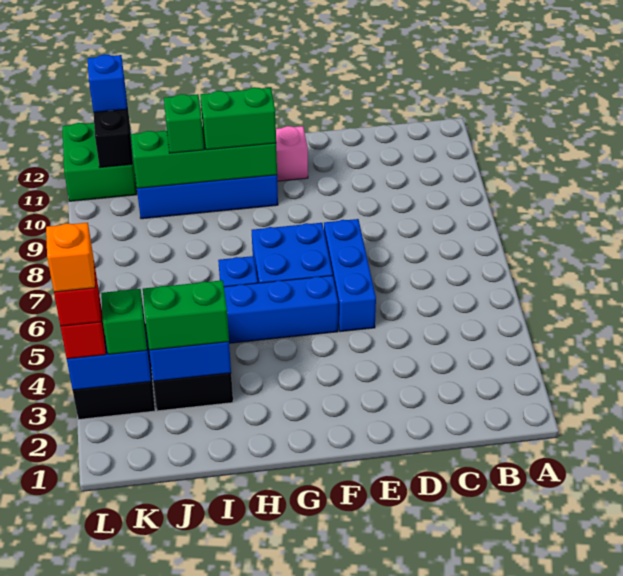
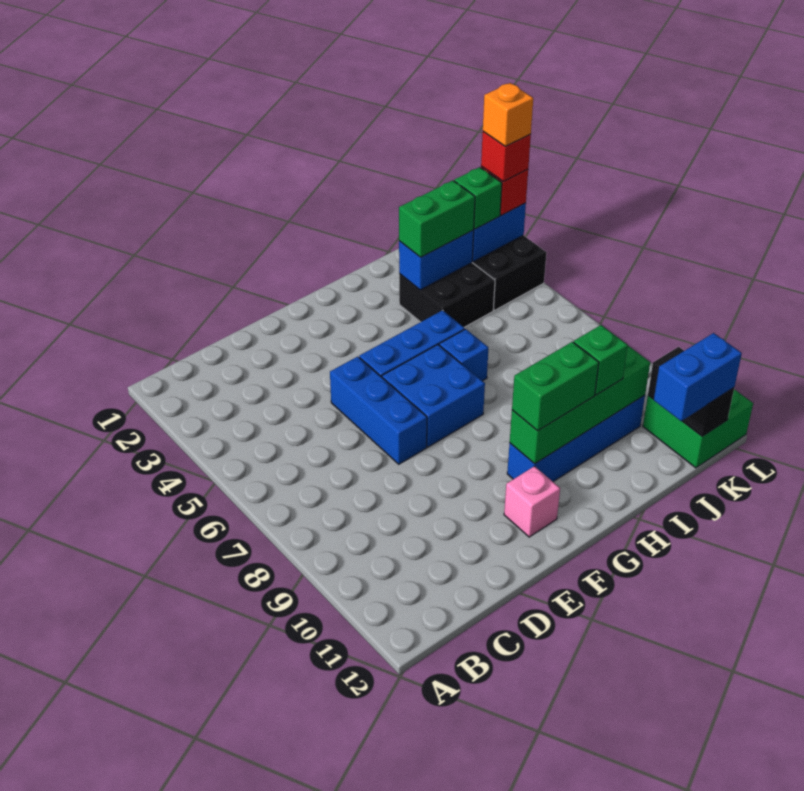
blue brick K12 level 3 -> blue brick J12:K12 level 3

